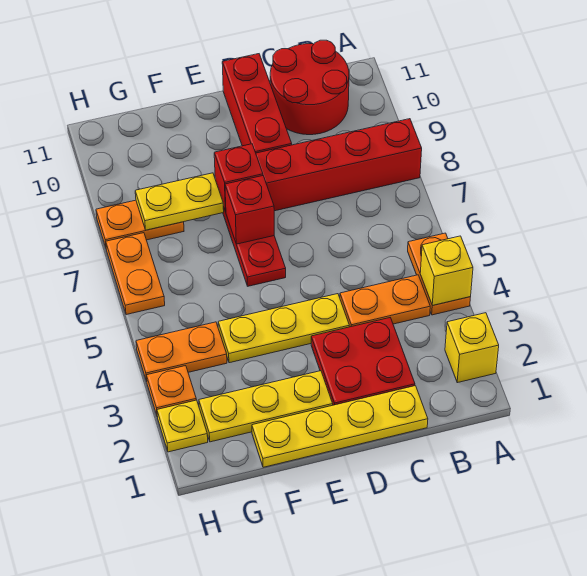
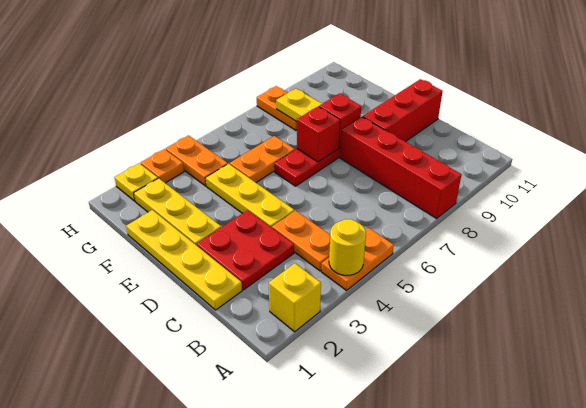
yellow brick A4 level 2 -> yellow round brick A4 level 2
red round brick B10:C11 level 1 -> none
orange plate H6:H7 level 1 -> orange plate F5:F6 level 1

